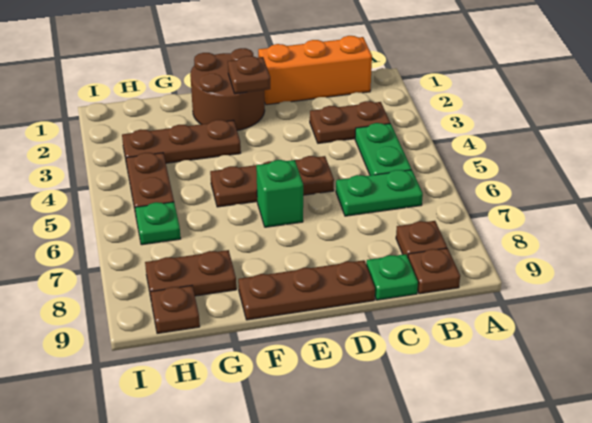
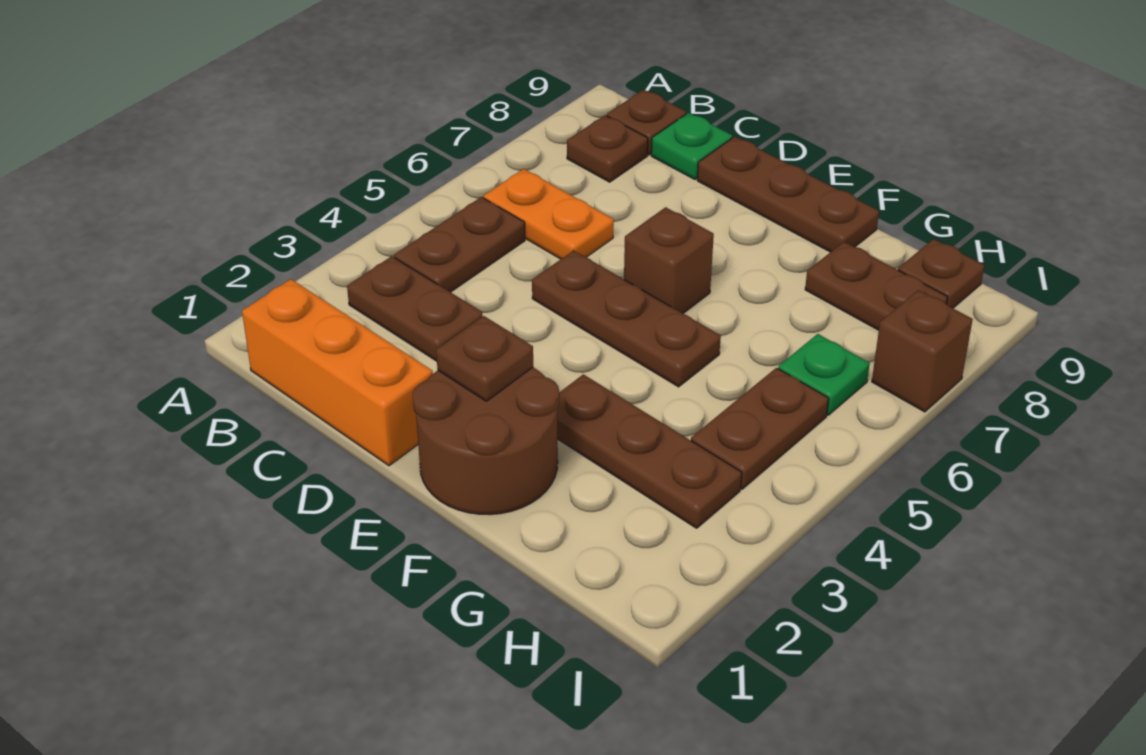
green plate B4:B5 level 1 -> brown plate B4:B5 level 1
green plate B6:C6 level 1 -> orange plate B6:C6 level 1
green brick E6 level 1 -> brown brick E6 level 1
none -> brown brick I7 level 1

